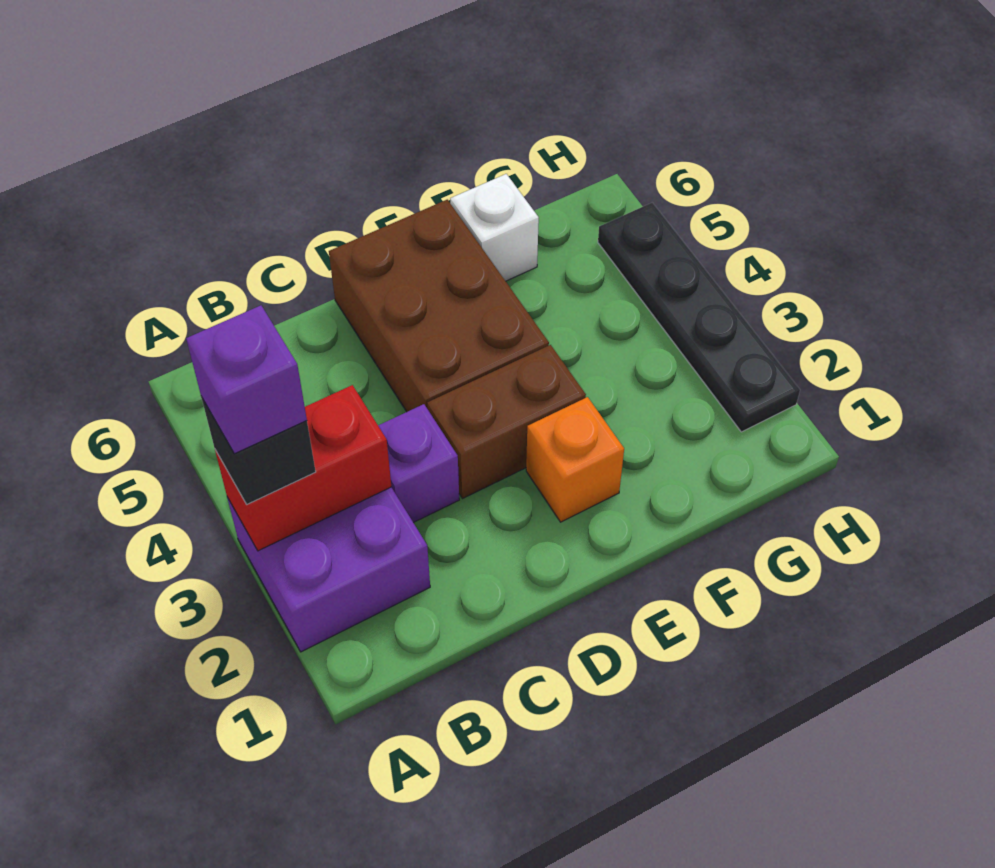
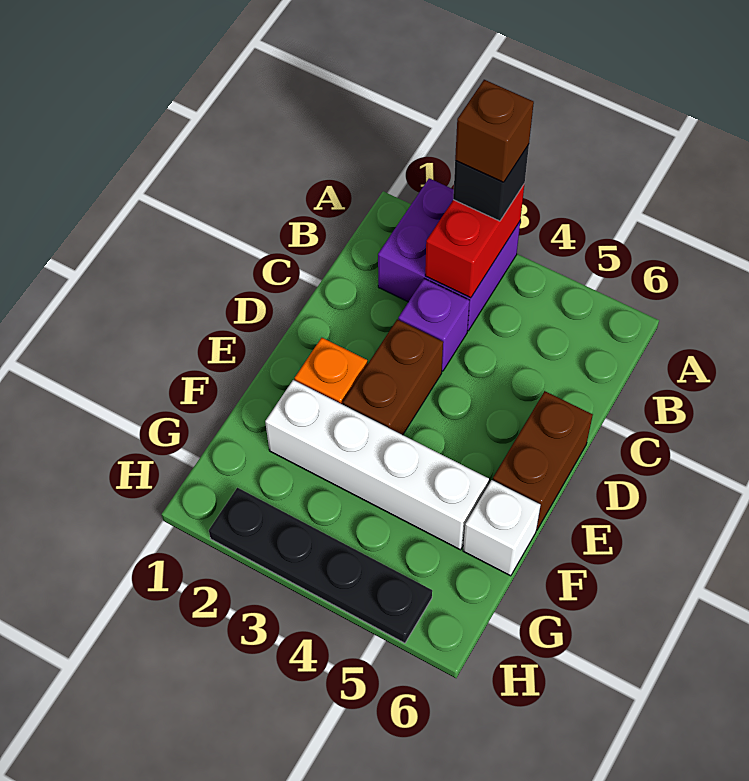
purple brick A3 level 4 -> brown brick A3 level 4
brown brick D4:E6 level 1 -> brown brick D6:E6 level 1
none -> white brick F2:F5 level 1

